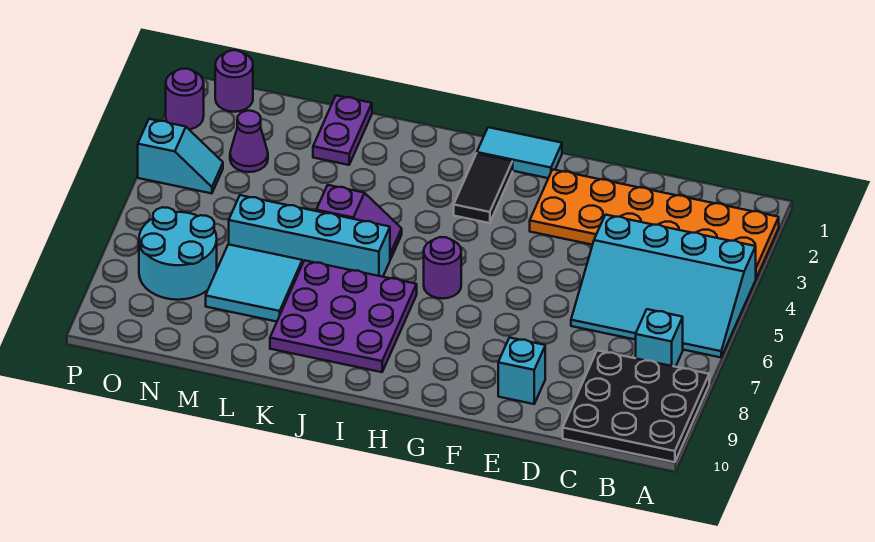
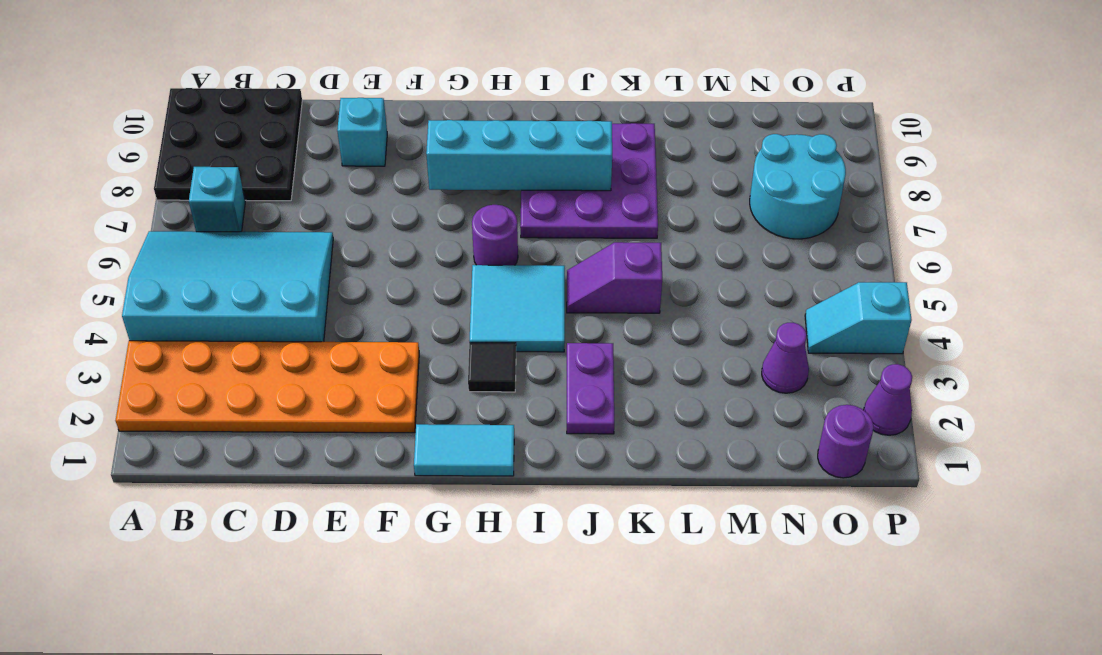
black tile H2:H3 level 1 -> black tile H3 level 1
cyan brick J6:M6 level 1 -> cyan brick G8:J8 level 2
purple plate L1:L2 level 1 -> purple plate J2:J3 level 1
cyan tile L7:M8 level 1 -> cyan tile H4:I5 level 1
purple round brick P2 level 1 -> purple cone P2 level 1

